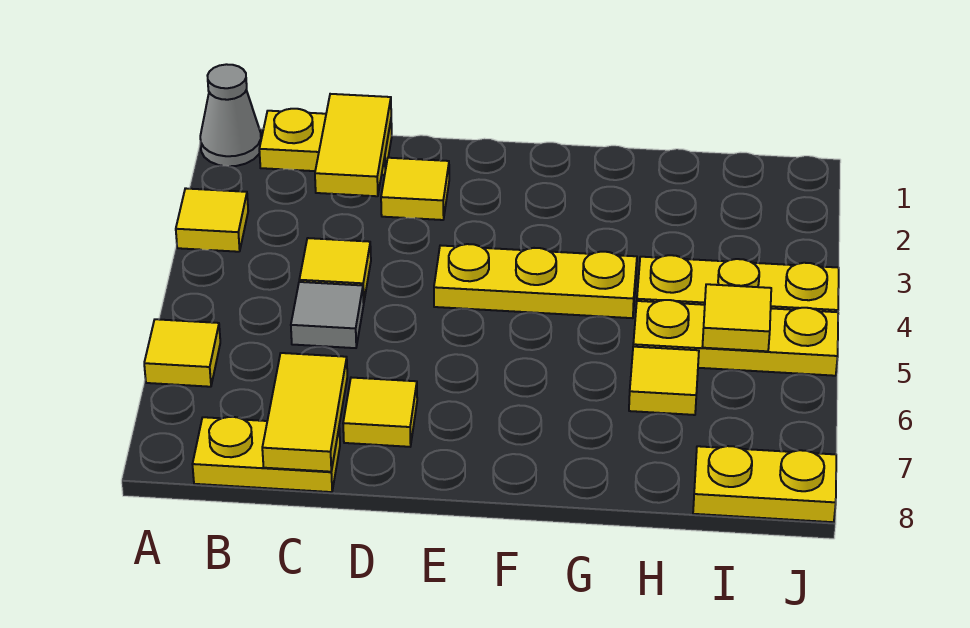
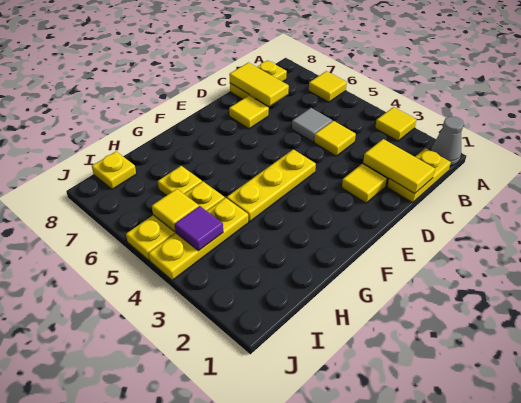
yellow tile H6 level 1 -> yellow plate H6 level 1
none -> purple tile I4 level 2
yellow plate I8:J8 level 1 -> yellow plate I8 level 1

